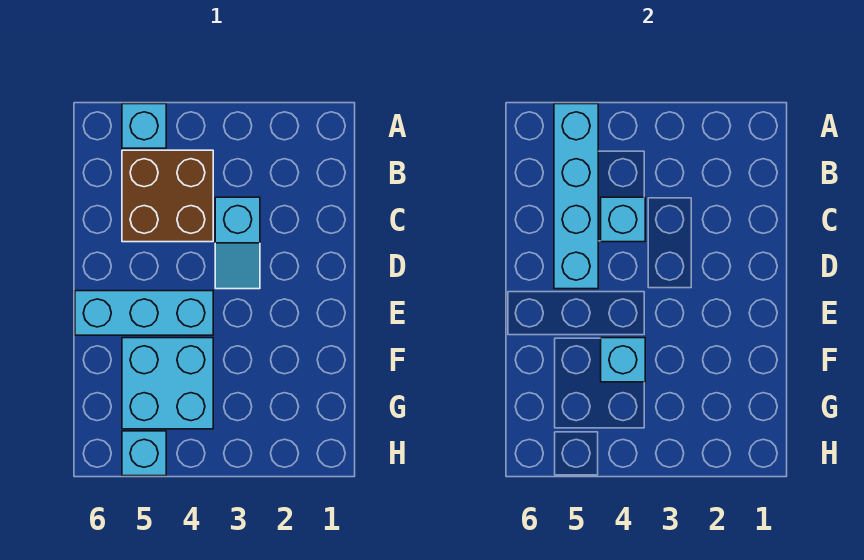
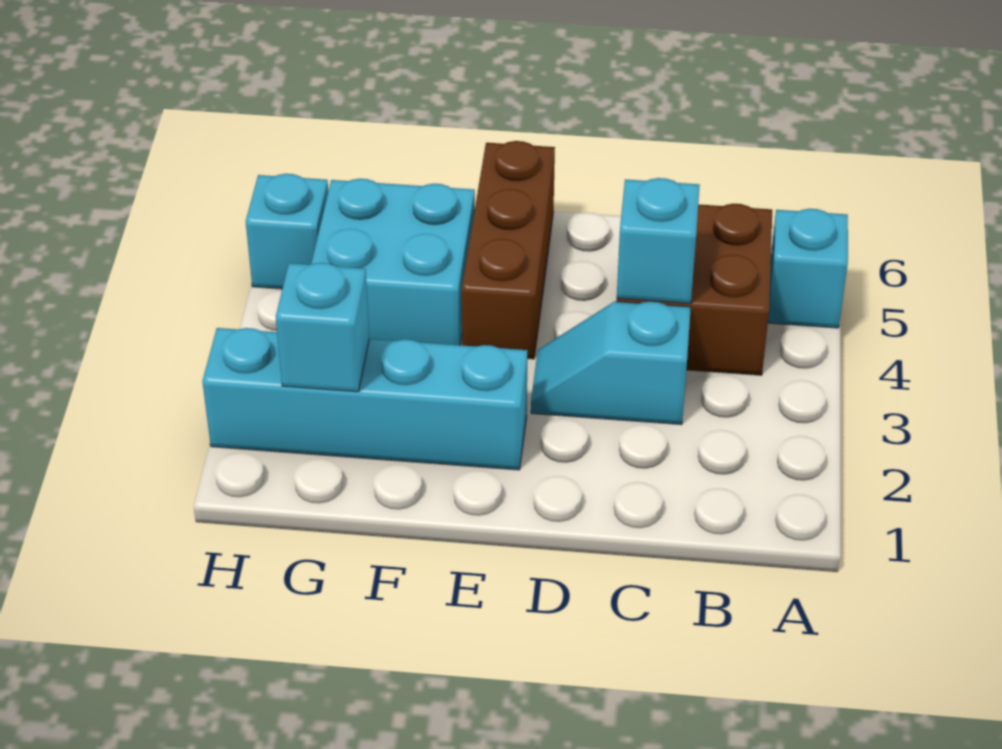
cyan brick A5:D5 level 2 -> cyan brick E2:H2 level 1
cyan brick E4:E6 level 1 -> brown brick E4:E6 level 1
cyan brick F4 level 2 -> cyan brick G2 level 2

